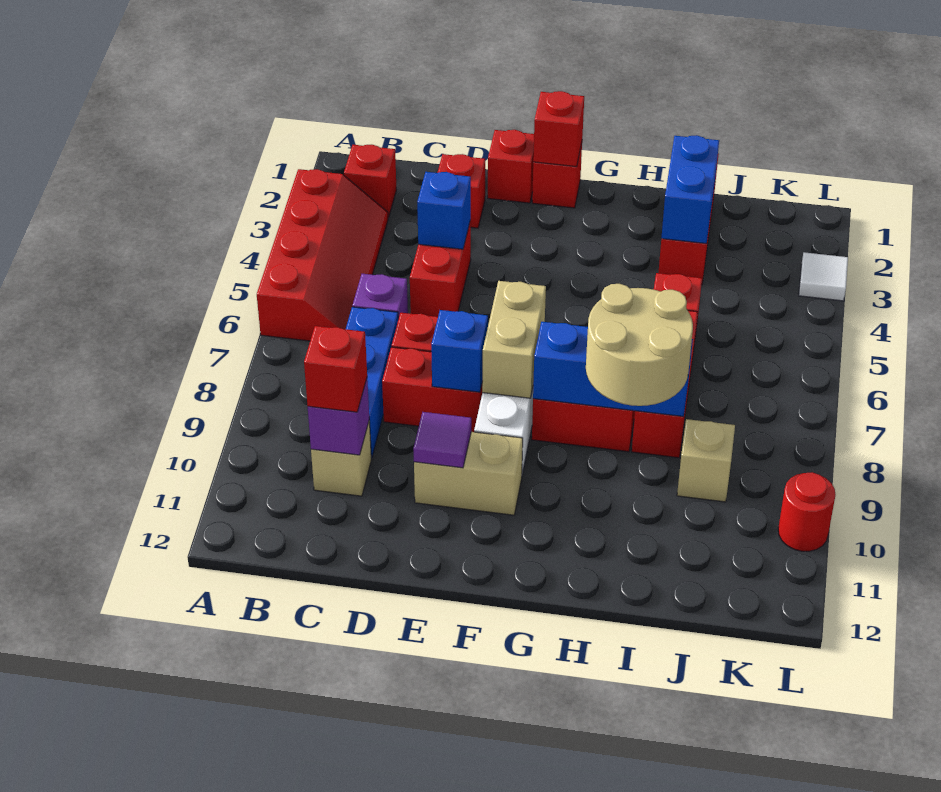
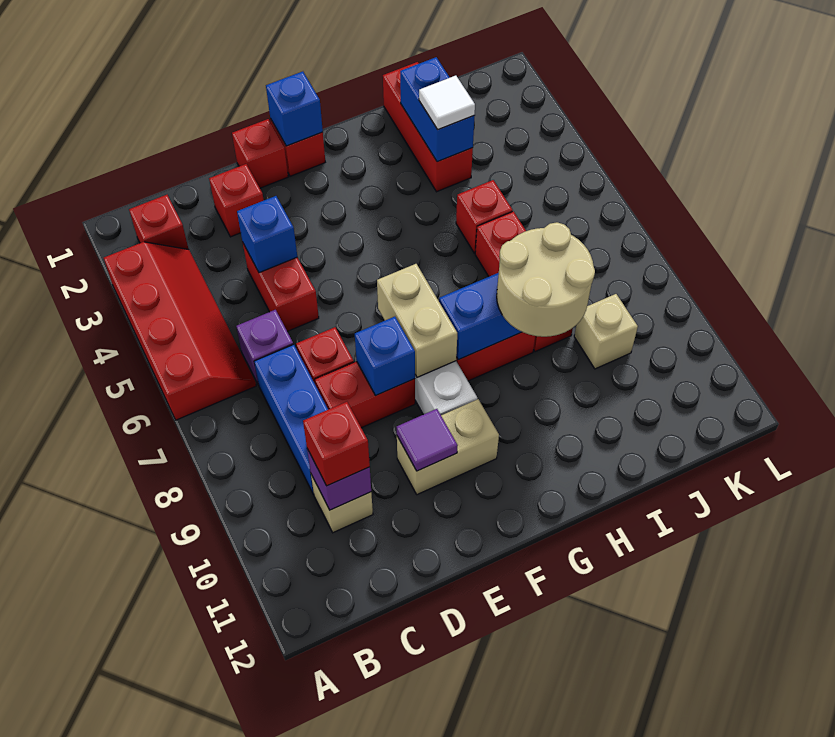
red brick F1 level 2 -> blue brick F1 level 2
white tile L3 level 1 -> white tile I3 level 3
red round brick L10 level 1 -> none

